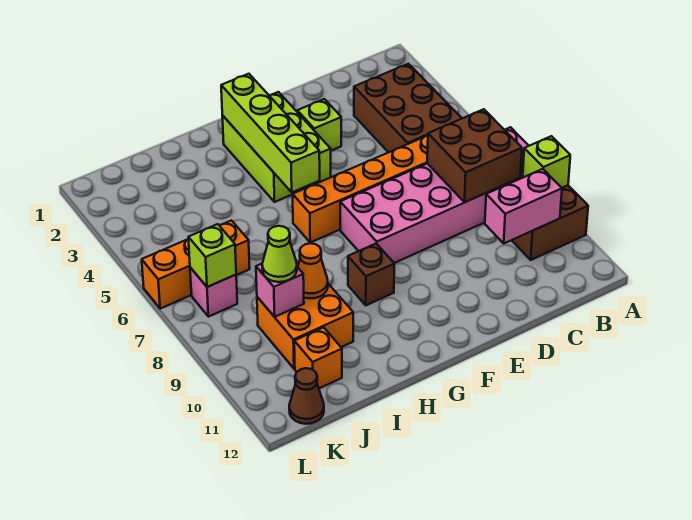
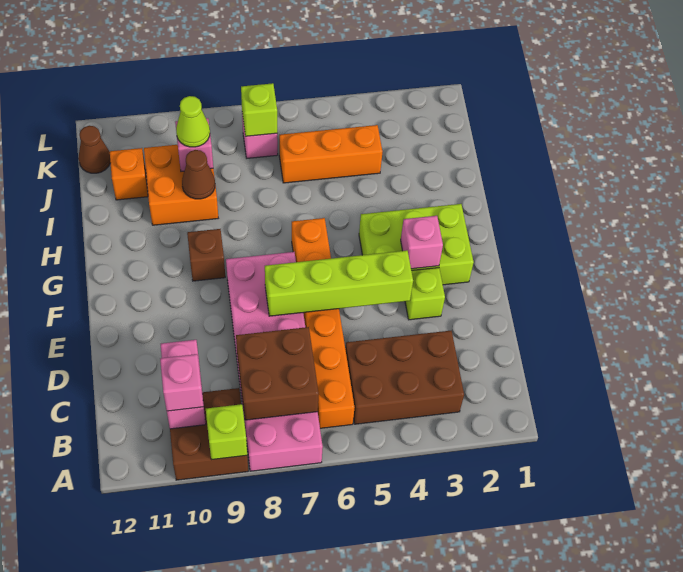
none -> pink brick B10 level 3
none -> pink brick F3 level 2
lime brick G2:G5 level 2 -> lime brick E4:E7 level 2
orange cone I9 level 2 -> brown cone I9 level 2
orange brick J6:L6 level 1 -> orange brick J4:J6 level 1

